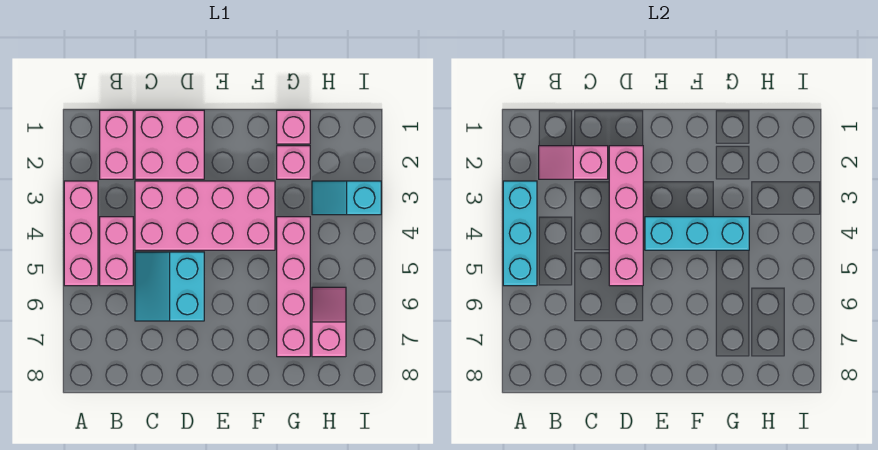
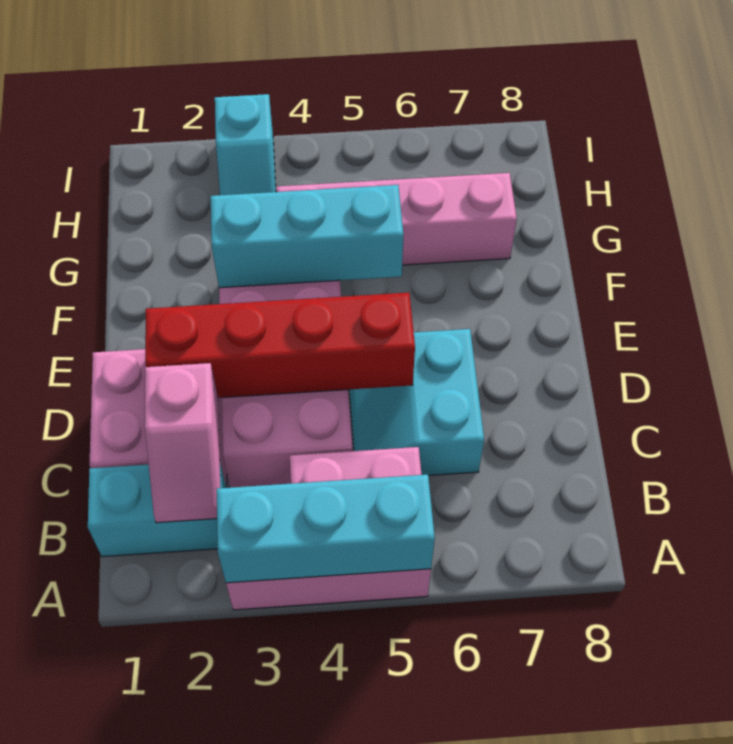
pink brick B1:B2 level 1 -> cyan brick B1:B2 level 1
cyan slope C5:D6 level 1 top D -> cyan slope C5:D6 level 1 top 6
pink brick D2:D5 level 2 -> red brick D2:D5 level 2
cyan brick E4:G4 level 2 -> cyan brick F3:F5 level 2
pink brick G1 level 1 -> none
pink brick G2 level 1 -> none
pink slope H6:H7 level 1 top 7 -> none

